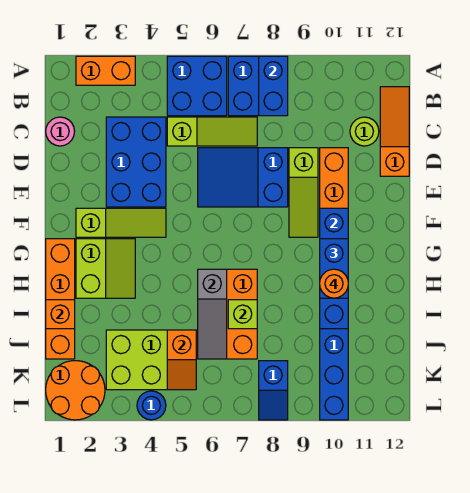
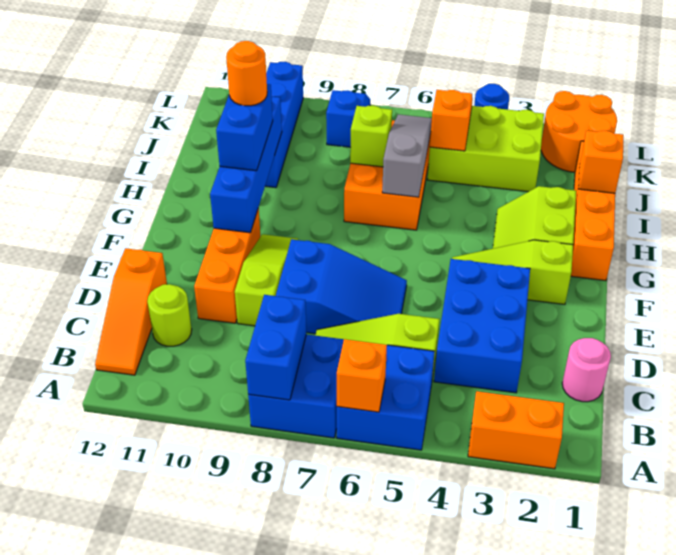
none -> orange brick A6 level 2

